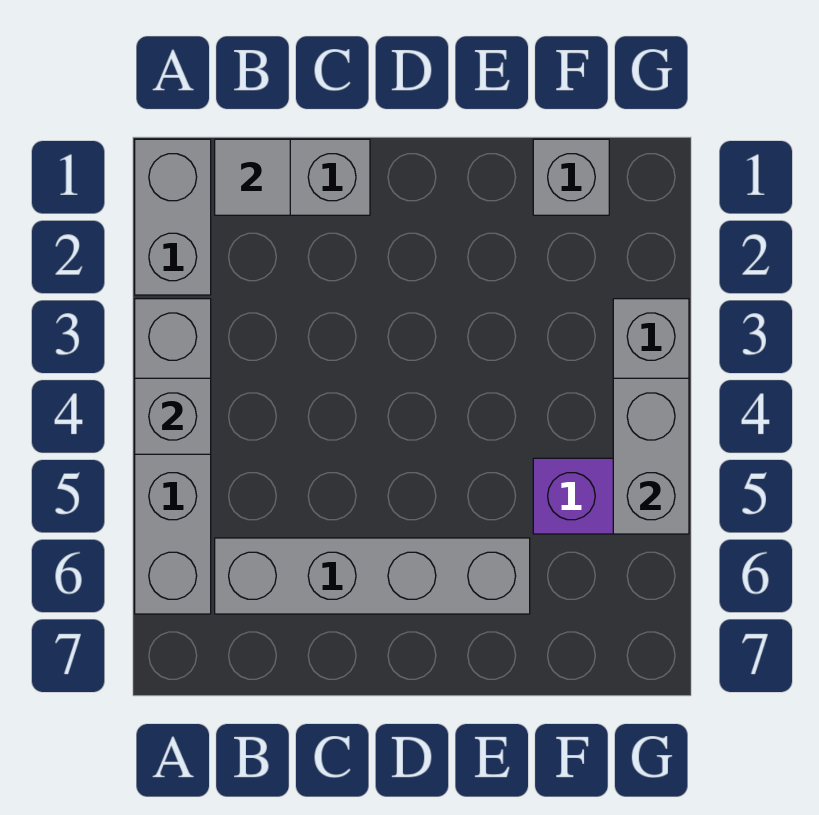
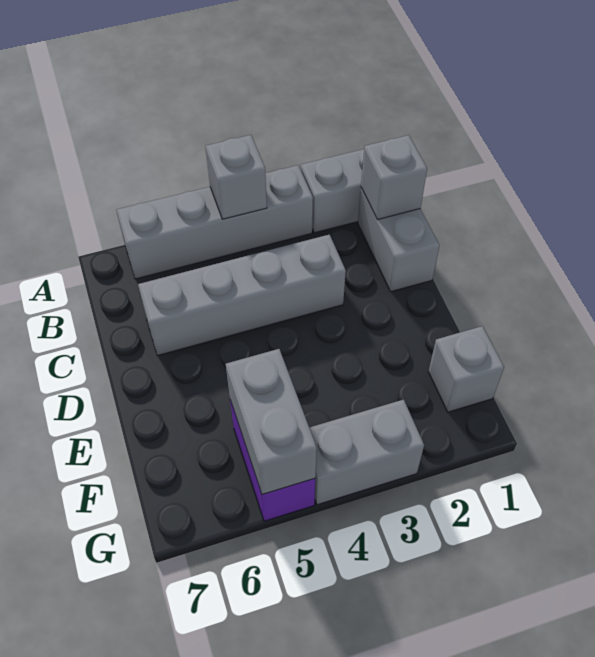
grey tile B1 level 2 -> grey brick B1 level 2
grey brick B6:E6 level 1 -> grey brick C3:C6 level 1
grey brick G4:G5 level 2 -> grey brick F5:G5 level 2

